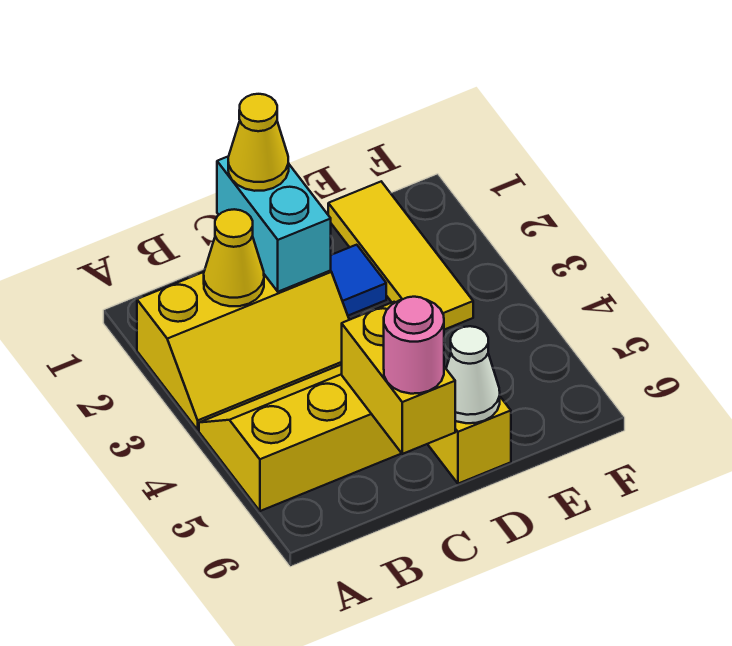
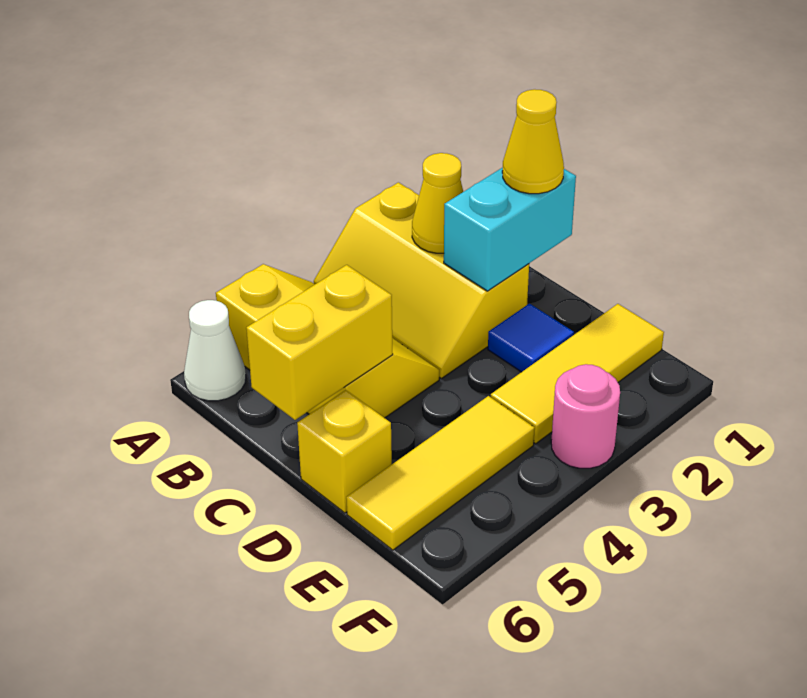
pink round brick C6 level 3 -> pink round brick F3 level 1
white cone D6 level 2 -> white cone A6 level 1
none -> yellow tile E4:E6 level 1

